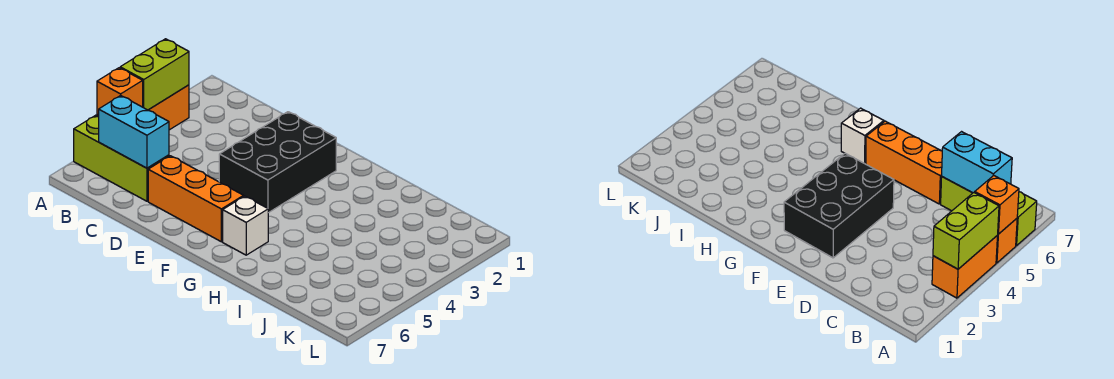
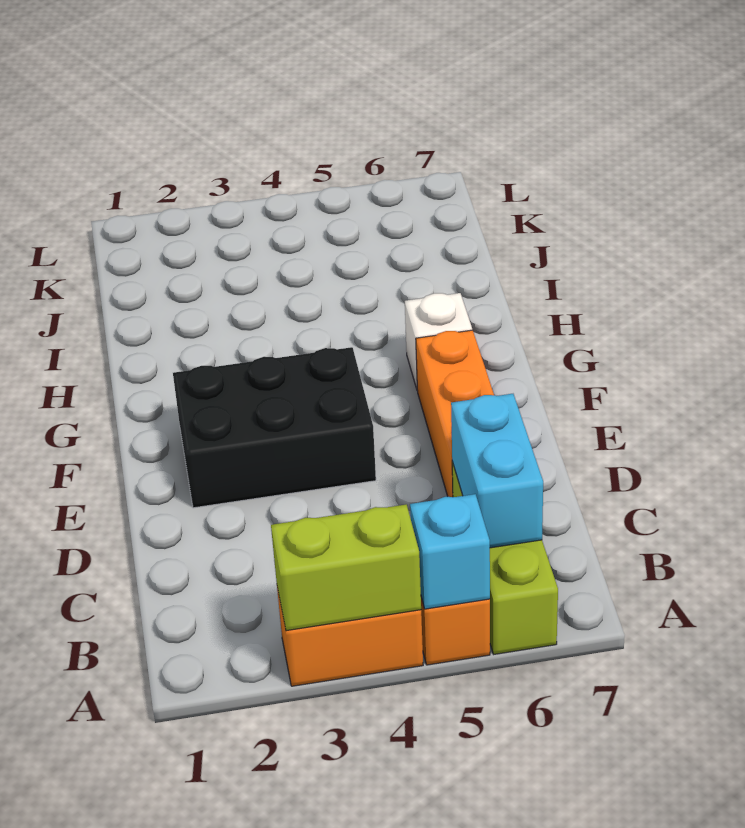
orange brick A5 level 2 -> cyan brick A5 level 2

